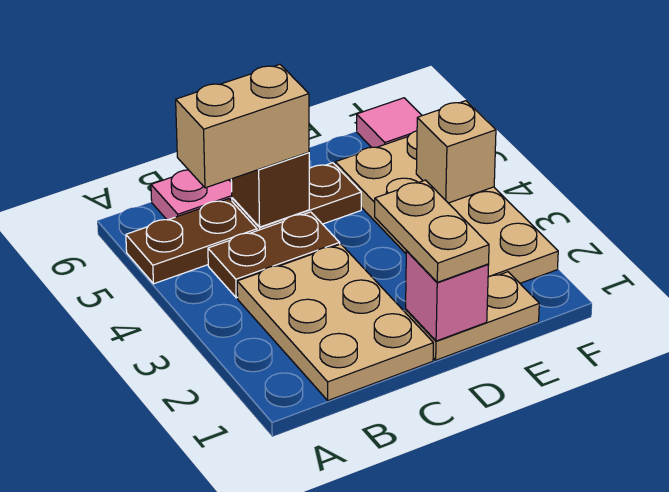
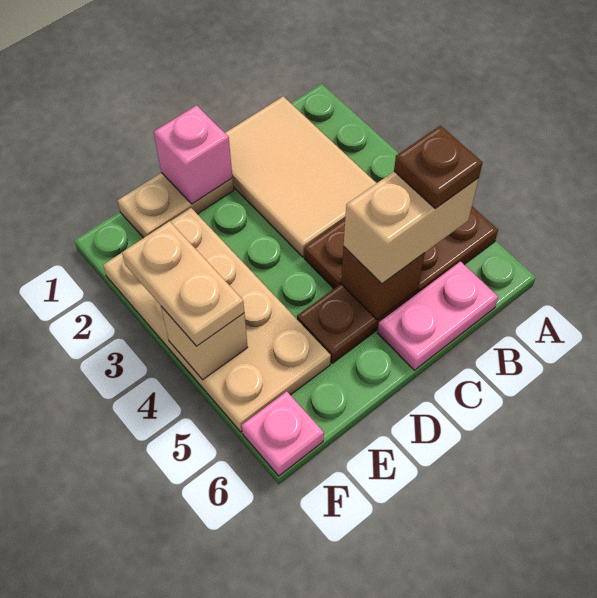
tan plate B1:C3 level 1 -> tan tile B1:C3 level 1
none -> brown plate B5 level 4
tan plate D1:D2 level 3 -> tan plate F3:F4 level 3
pink tile F6 level 1 -> pink plate F6 level 1

